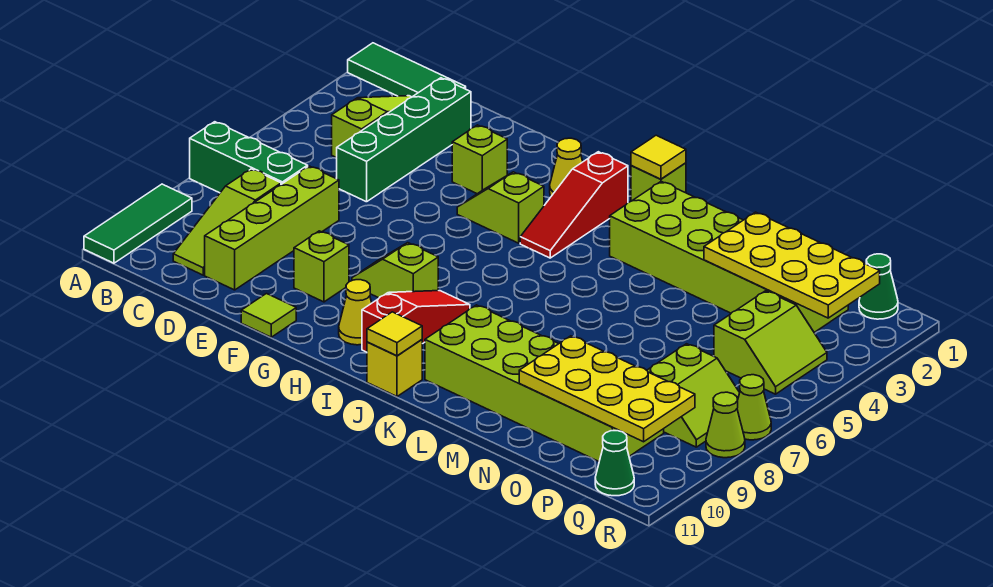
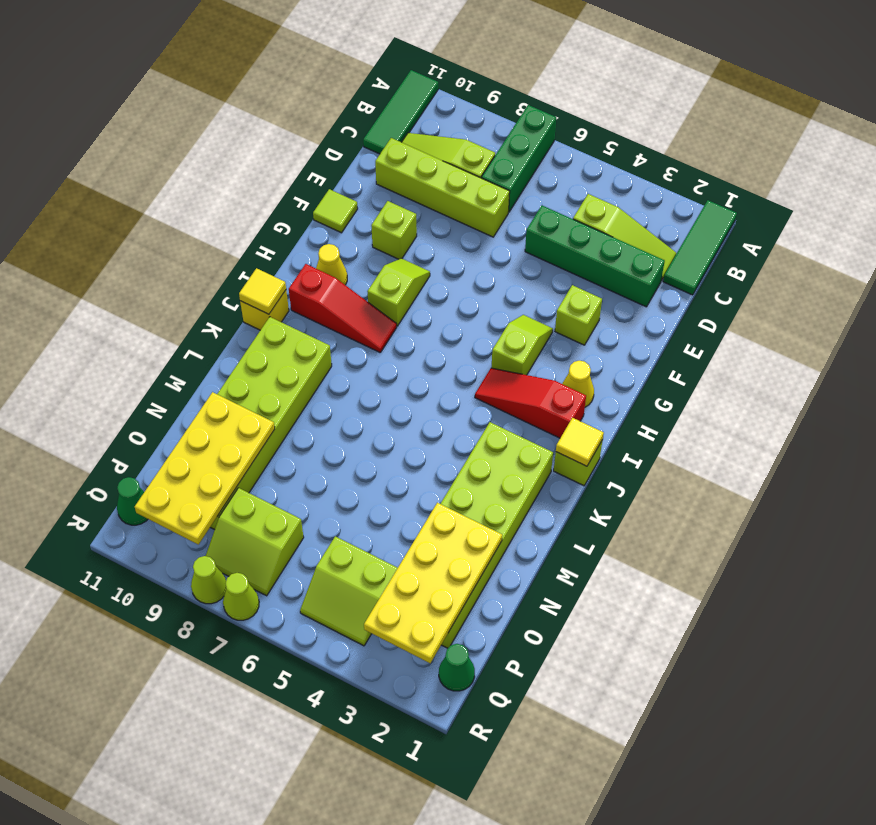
green tile A9:A11 level 1 -> green tile A11:C11 level 1

